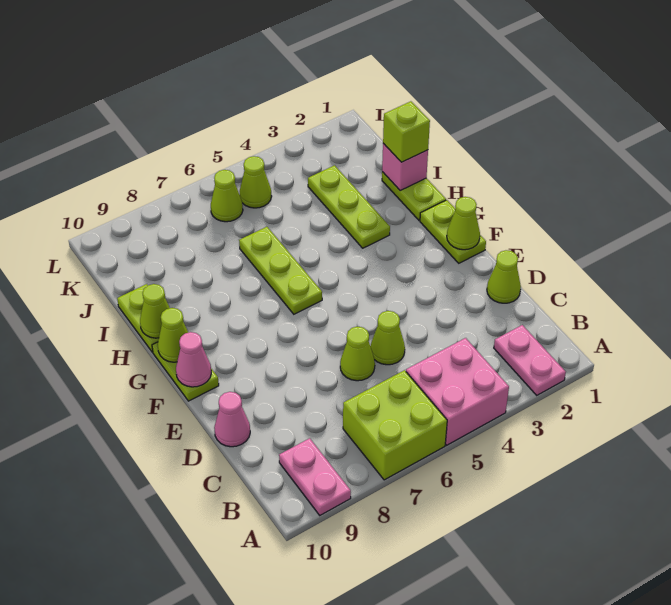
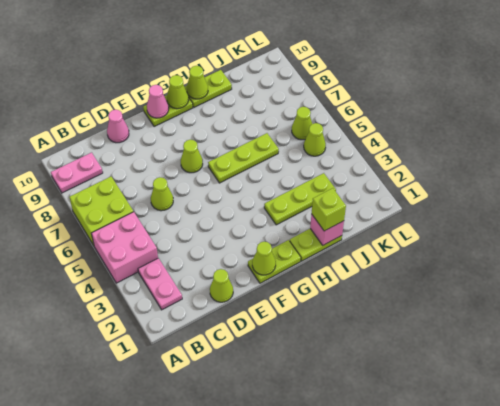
pink plate A2:B2 level 1 -> pink plate B2:B3 level 1
lime cone D5 level 1 -> lime cone F7 level 1

